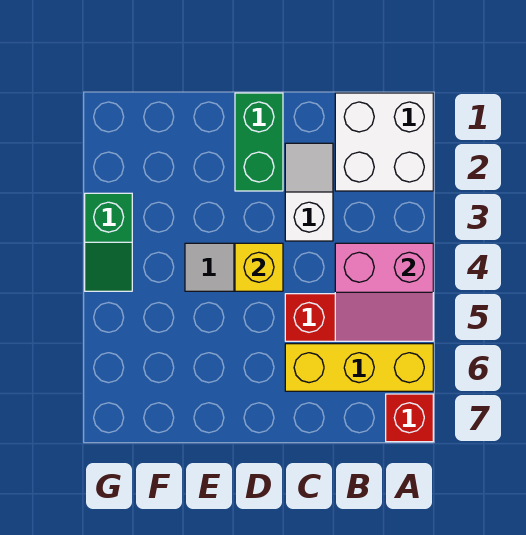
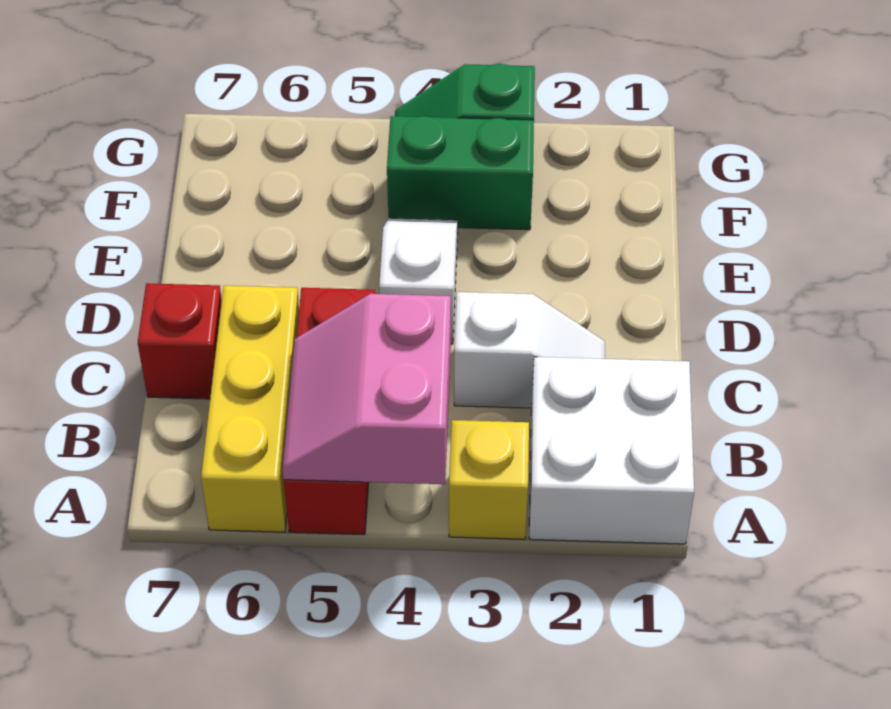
red brick A7 level 1 -> red brick C7 level 1
green brick D1:D2 level 1 -> green brick F3:F4 level 1
yellow brick D4 level 2 -> yellow brick A3 level 1

